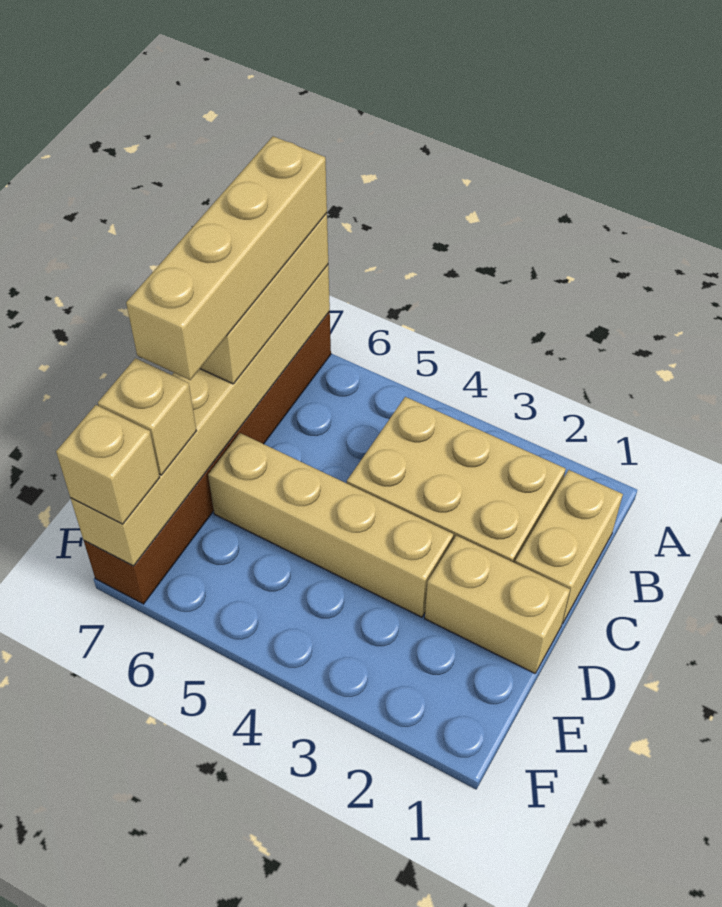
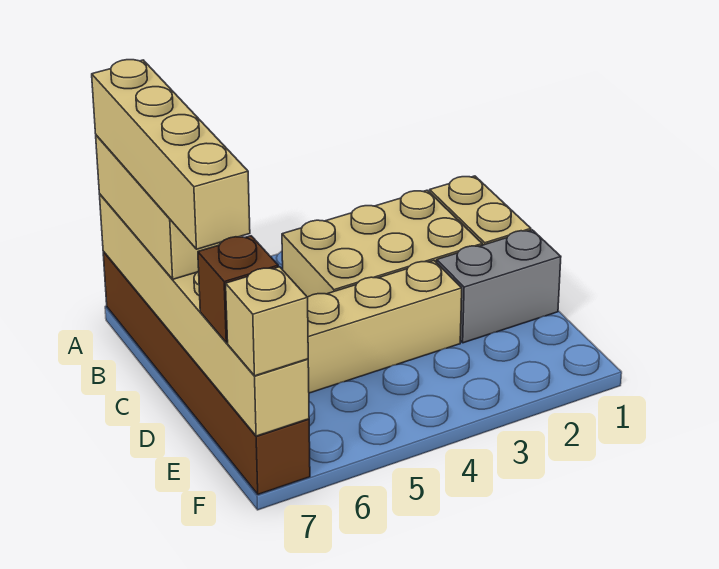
tan brick D1:D2 level 1 -> grey brick D1:D2 level 1
tan brick E7 level 3 -> brown brick E7 level 3

